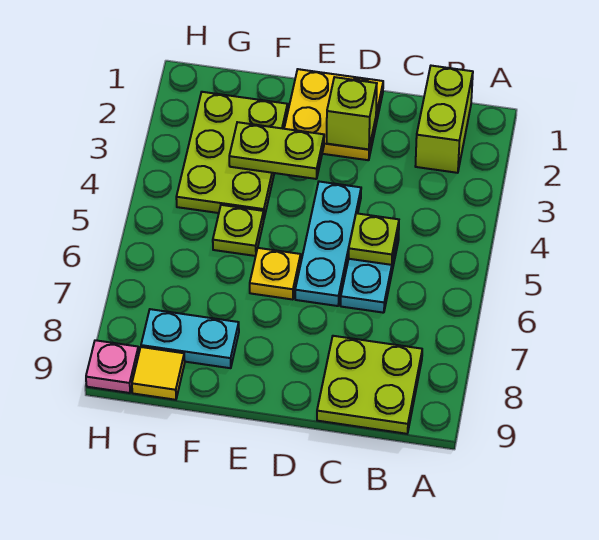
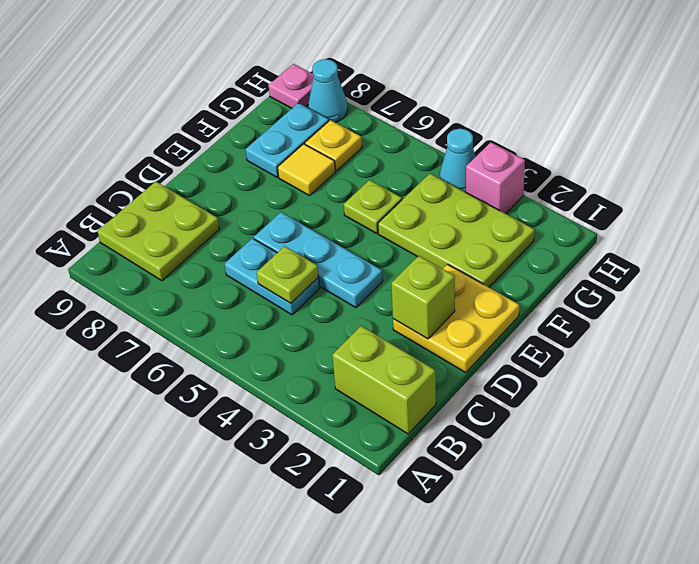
lime plate E3:F3 level 2 -> none
yellow plate E6 level 1 -> yellow plate G7 level 1
yellow tile G9 level 1 -> yellow tile F7 level 1
none -> pink brick H3 level 1
none -> cyan cone H4 level 1
none -> cyan cone H8 level 1

